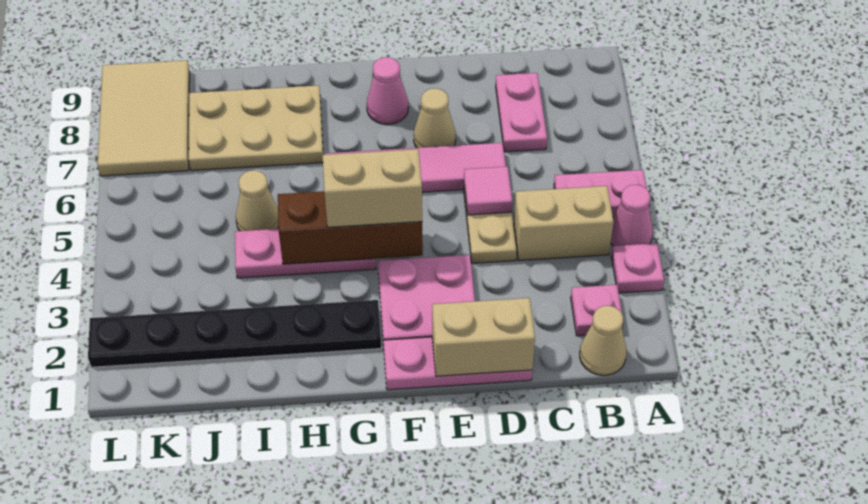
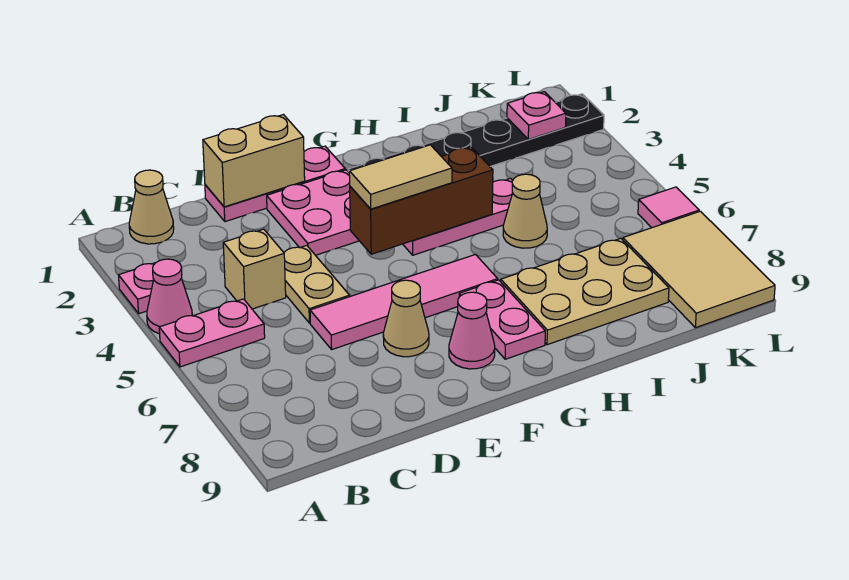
pink plate B2 level 1 -> pink plate K2 level 2
tan brick B4:C4 level 1 -> tan brick C4 level 1
pink plate C7:C8 level 1 -> pink plate G7:G8 level 1
pink tile D5 level 2 -> pink tile L6 level 1
tan brick F4:G4 level 3 -> tan tile F4:G4 level 3

